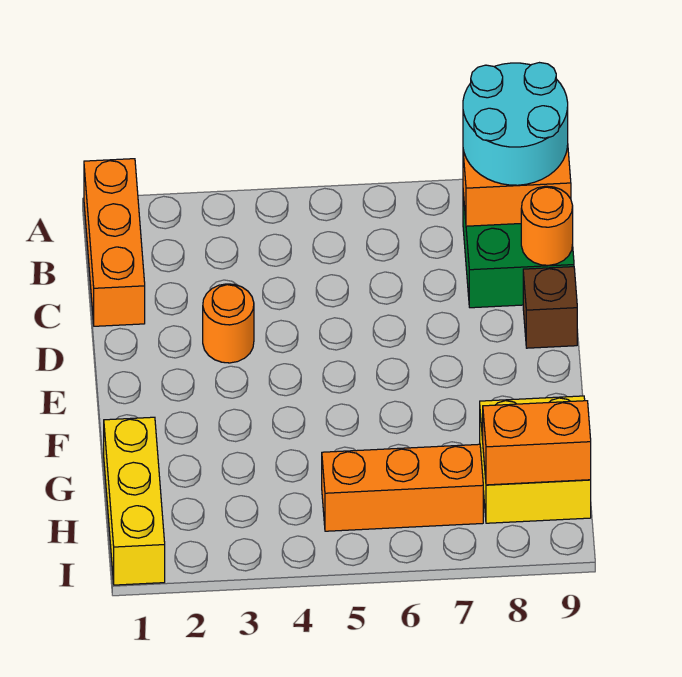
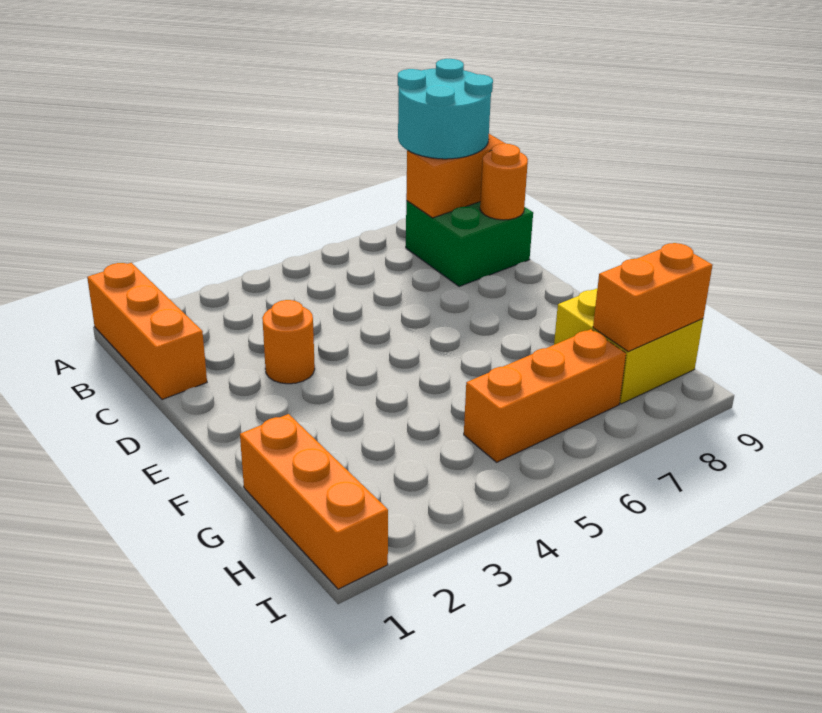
brown brick D9 level 1 -> none
yellow brick G1:I1 level 1 -> orange brick G1:I1 level 1

